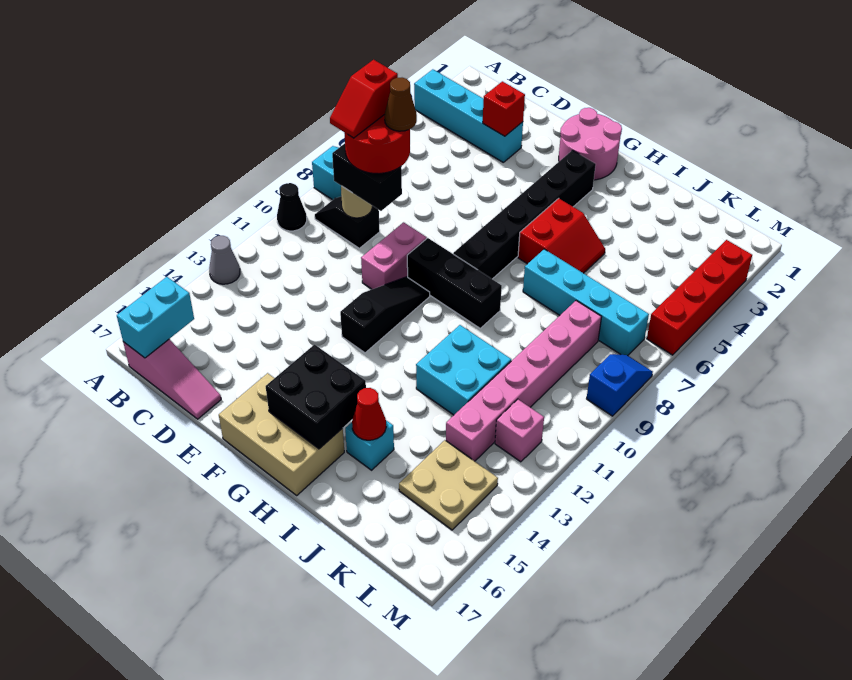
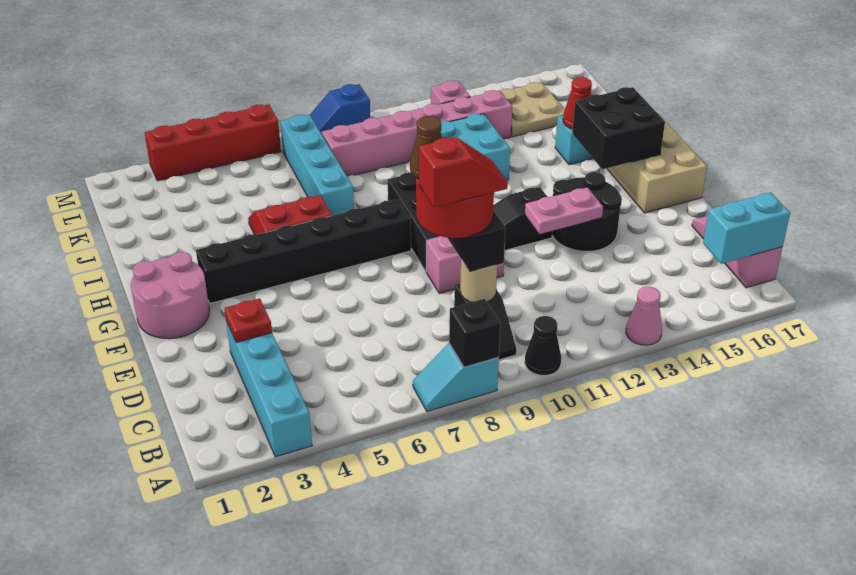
none -> black brick A8 level 2
grey cone A13 level 1 -> pink cone A13 level 1
red brick D3 level 2 -> red plate D3 level 2
none -> pink plate E12:E13 level 2
none -> black round brick E13:F14 level 1

